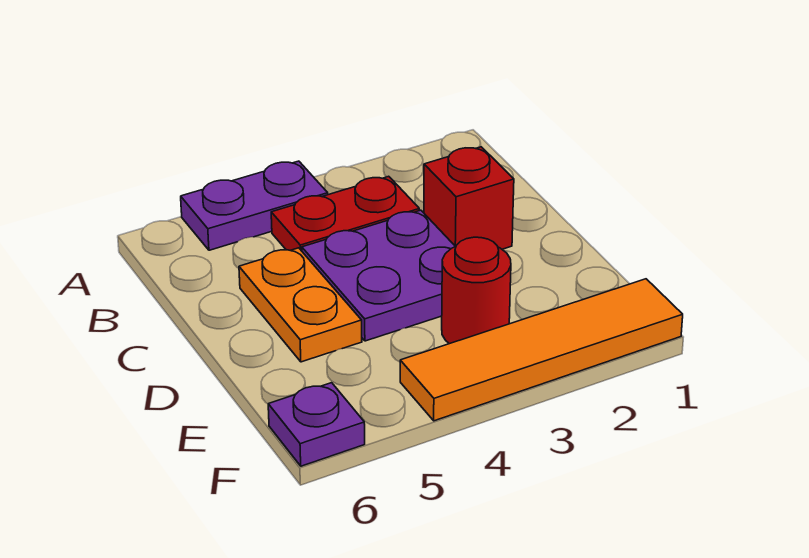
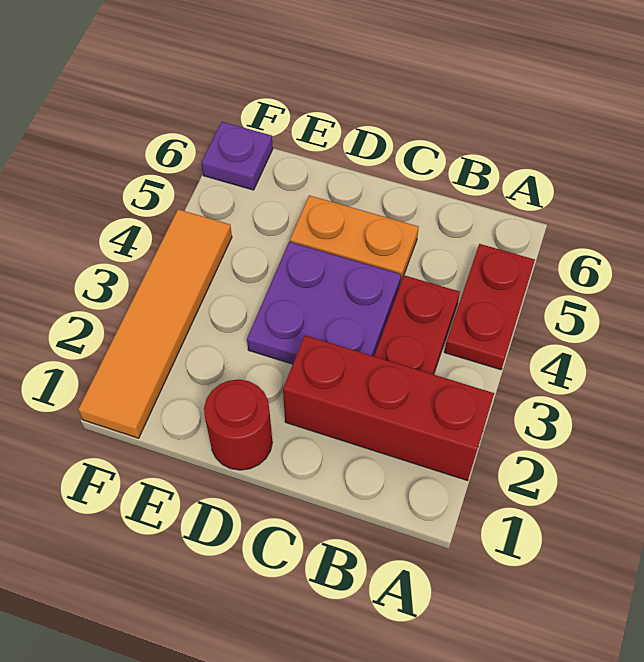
purple plate A4:A5 level 1 -> red plate A4:A5 level 1
red brick C2 level 1 -> red brick A2:C2 level 1
red round brick E3 level 1 -> red round brick D1 level 1

